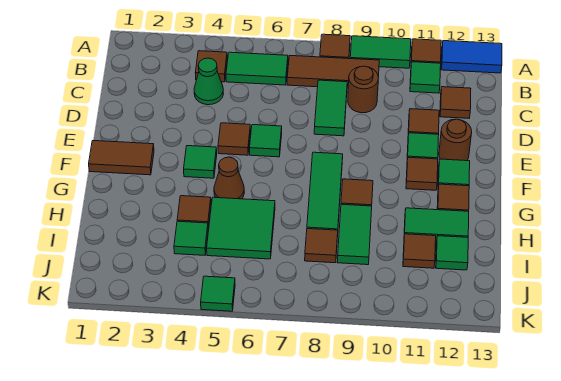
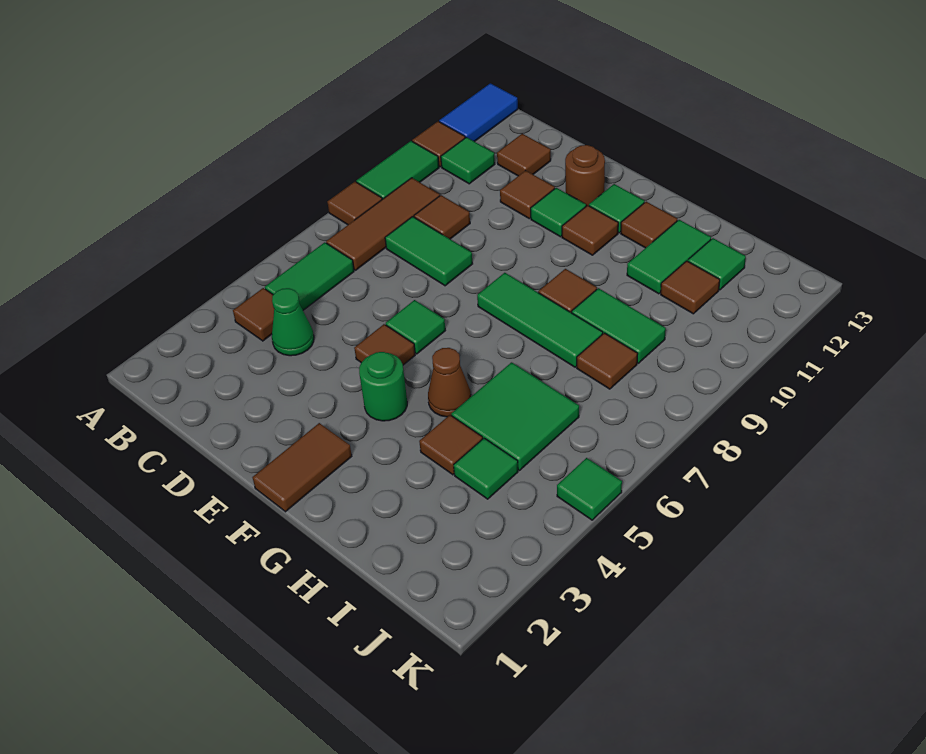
brown round brick C9 level 1 -> brown tile C9 level 1
green tile F4 level 1 -> green round brick F4 level 1

